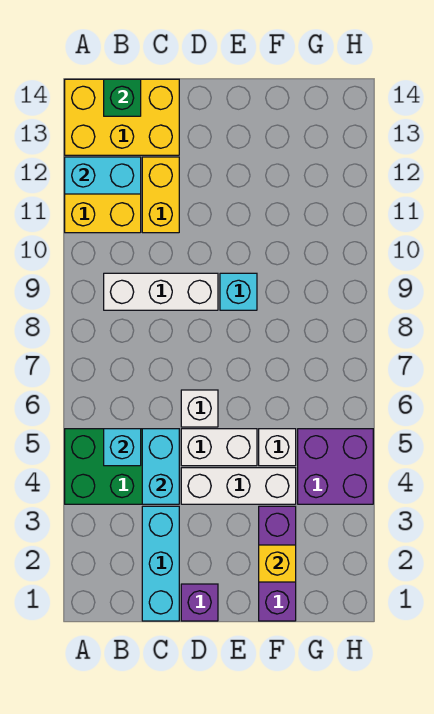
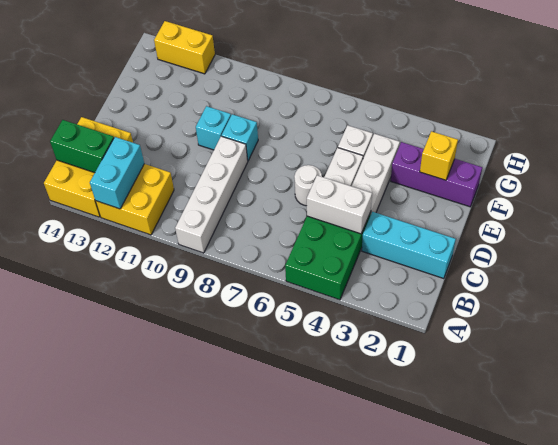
cyan brick B5 level 2 -> cyan brick E10 level 1
white brick B9:D9 level 1 -> white brick A9:D9 level 1
green brick B14 level 2 -> green brick B13:B14 level 2
cyan brick C4:C5 level 2 -> white brick C4:C5 level 2
yellow brick C11:C12 level 1 -> yellow brick H12:H13 level 1
purple brick D1 level 1 -> none
white brick D6 level 1 -> white round brick D6 level 1
purple brick G4:H5 level 1 -> none

